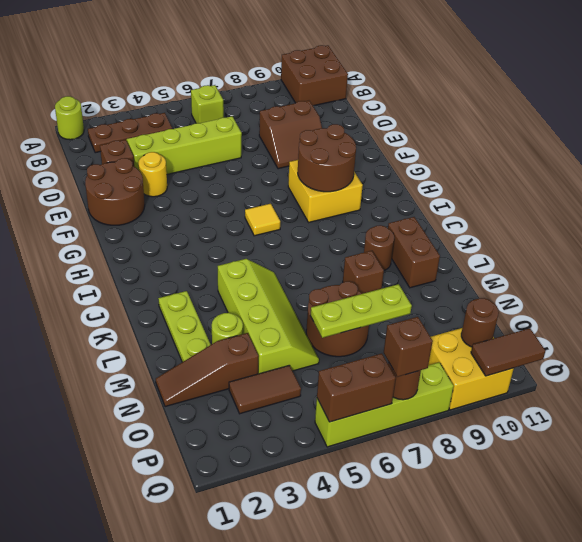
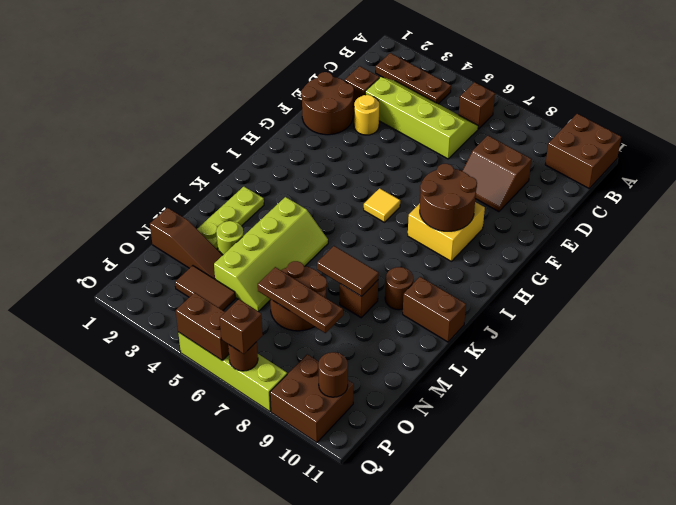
lime round brick A1 level 1 -> none
lime brick B6 level 1 -> brown brick B6 level 1
brown brick K10:L10 level 1 -> brown brick K10:K11 level 1
brown slope N1:N3 level 1 top 3 -> brown slope N1:N3 level 1 top 1
lime plate N6:N8 level 2 -> brown plate N6:N8 level 2
yellow brick P9:Q10 level 1 -> brown brick P9:Q10 level 1
brown tile Q10:Q11 level 2 -> brown tile L7:L8 level 2

